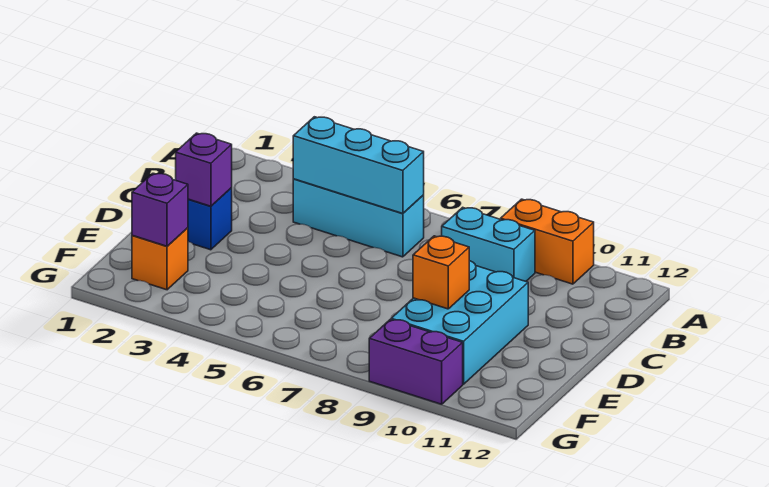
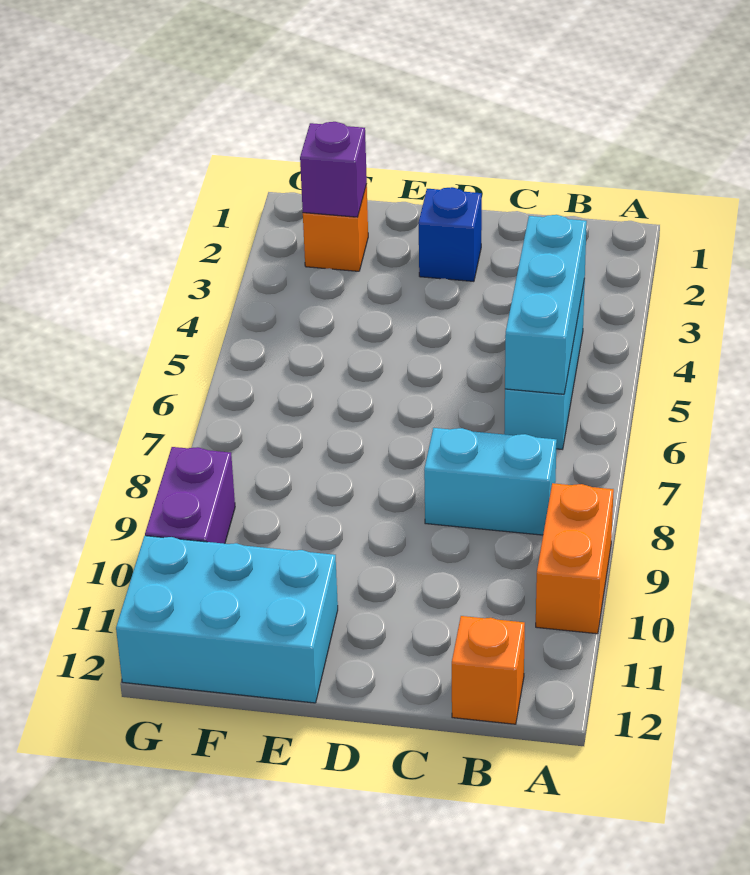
cyan brick B8:B9 level 1 -> cyan brick B8:C8 level 1
purple brick D2 level 2 -> none
cyan brick D9:F10 level 1 -> cyan brick E11:G12 level 1
orange brick E9 level 2 -> orange brick B12 level 1

